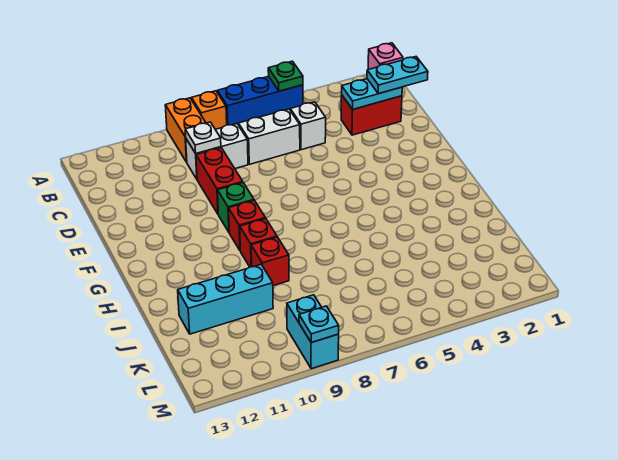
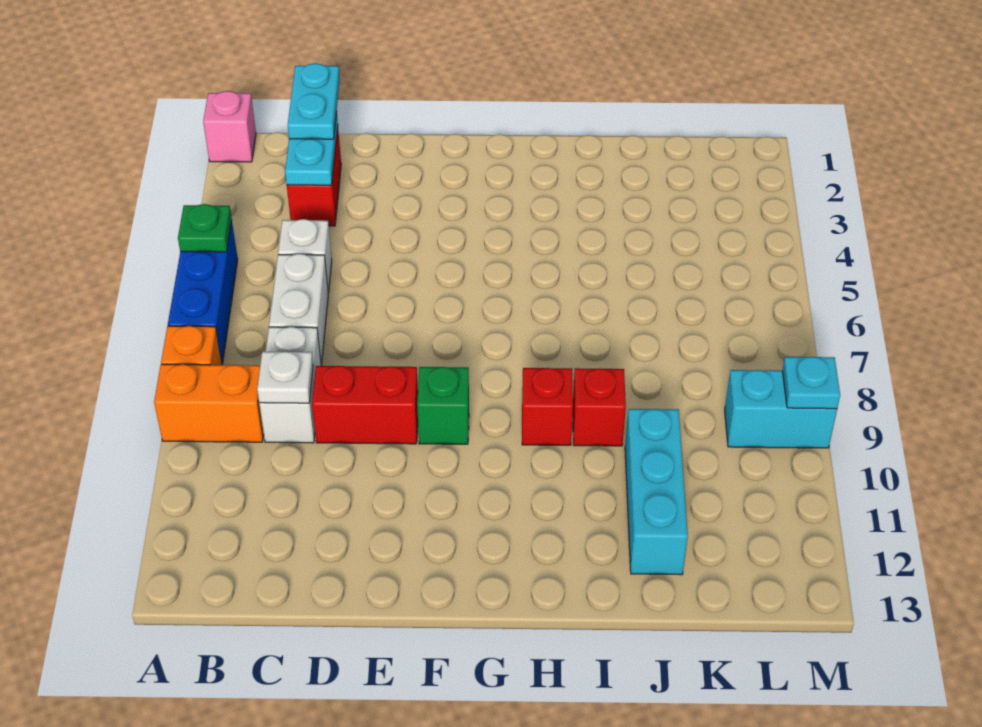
red brick G9 level 1 -> none

